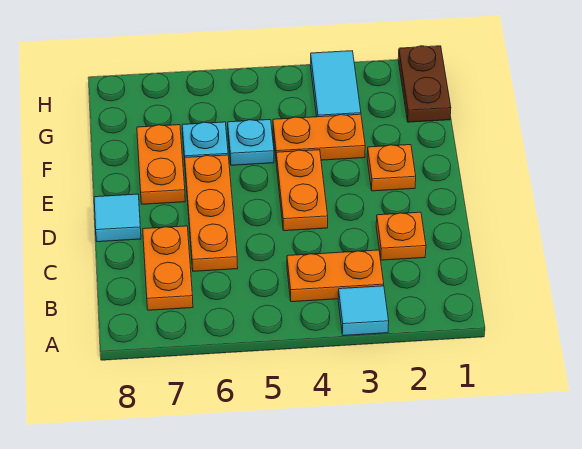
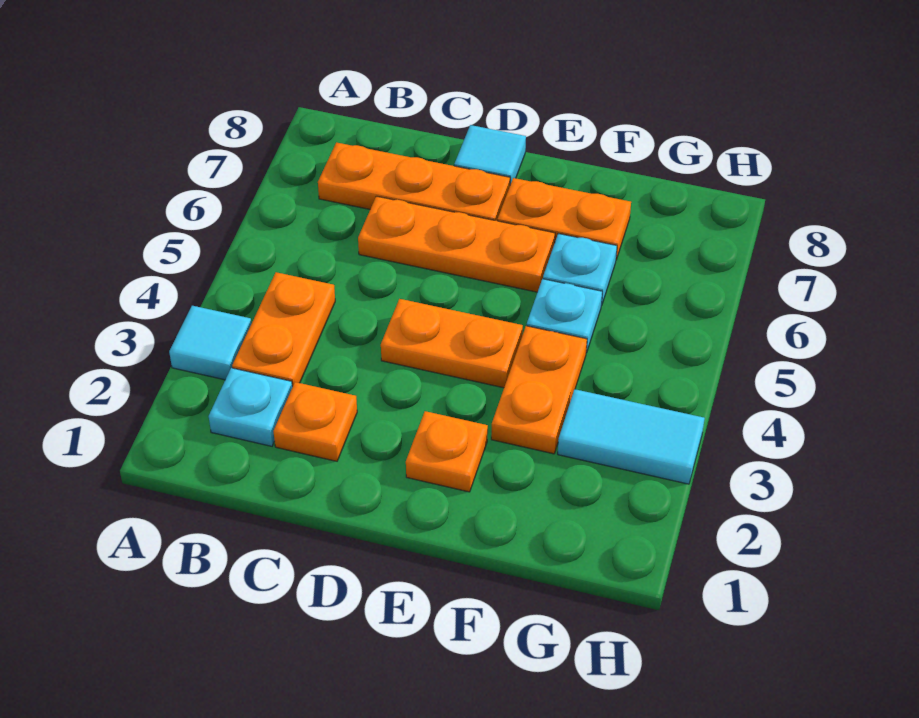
none -> cyan plate B2 level 1
orange plate B7:C7 level 1 -> orange plate B7:D7 level 1
brown plate G1:H1 level 1 -> none

